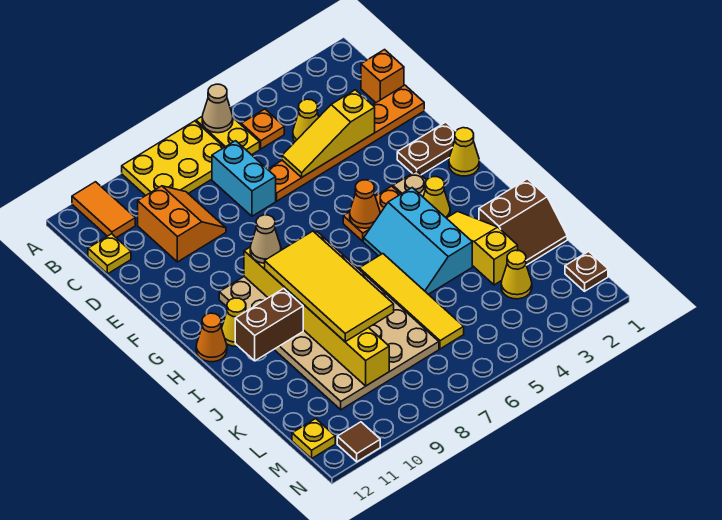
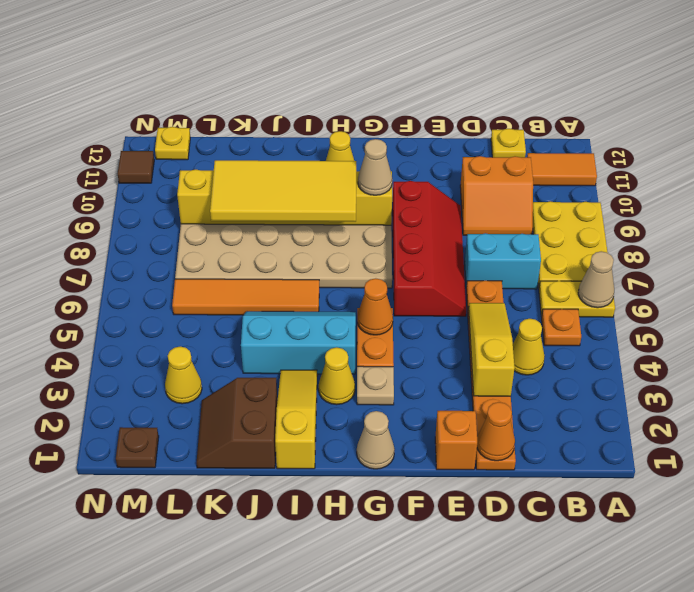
orange brick C1 level 1 -> orange brick E1 level 1
none -> red slope E6:F9 level 1 top F
brown plate F1:F2 level 1 -> none
yellow cone G1 level 1 -> tan cone G1 level 1
orange cone H12 level 1 -> orange cone D1 level 2
yellow slope I3:K3 level 1 top K -> yellow slope I1:I3 level 1 top 1
yellow tile I6:L6 level 1 -> orange tile I6:L6 level 1
brown brick I10:I11 level 2 -> none

